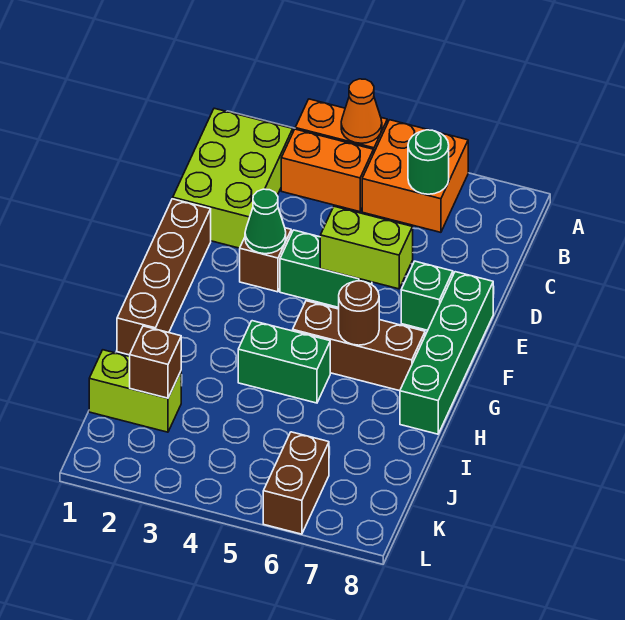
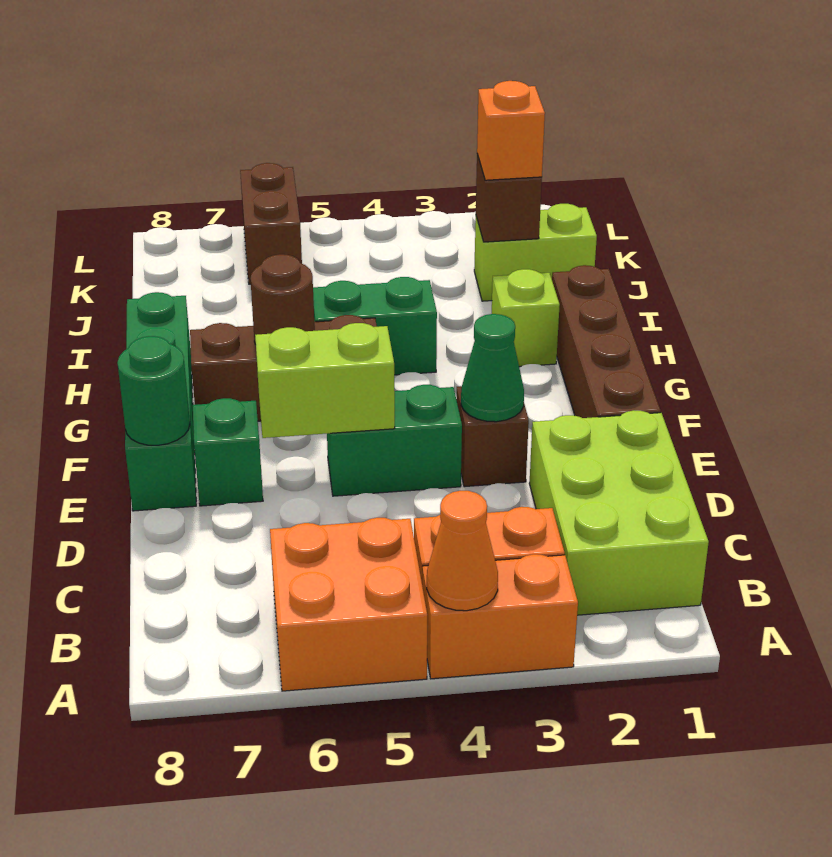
green round brick B6 level 2 -> green round brick E8 level 2
none -> lime brick H2 level 1
none -> orange brick J2 level 3

